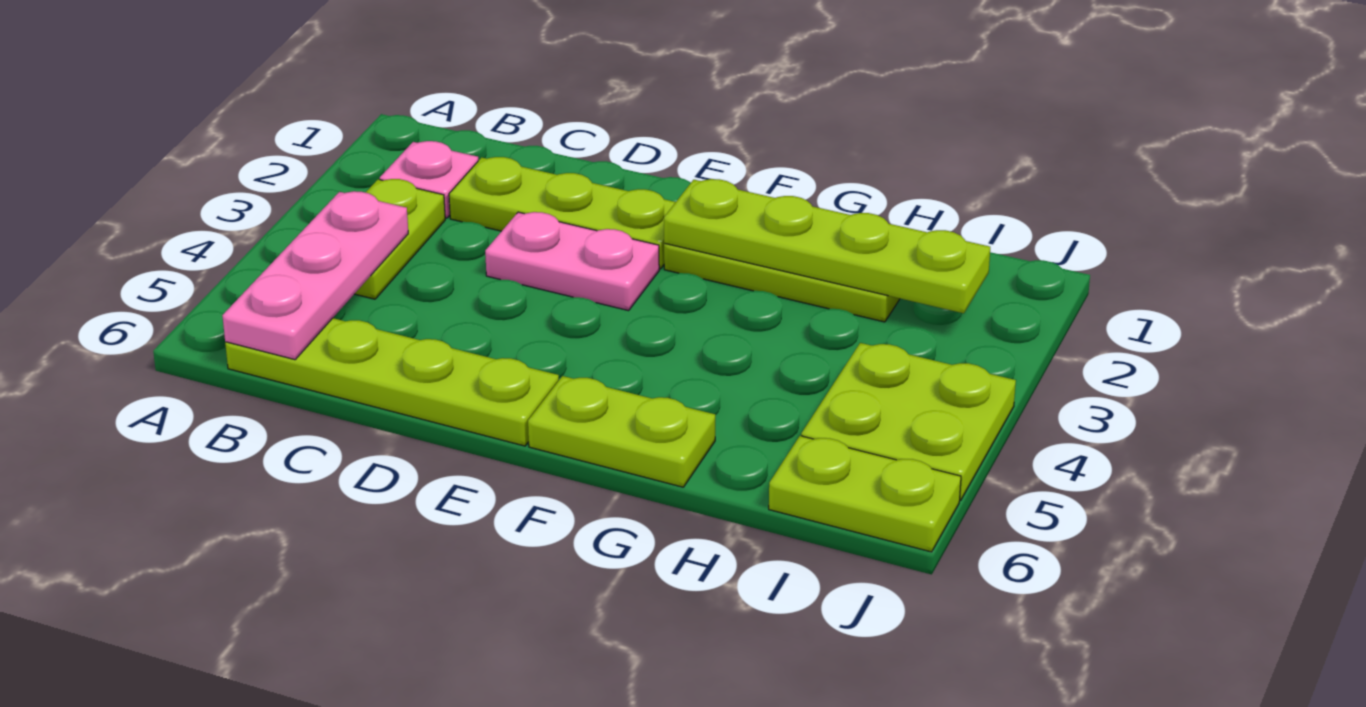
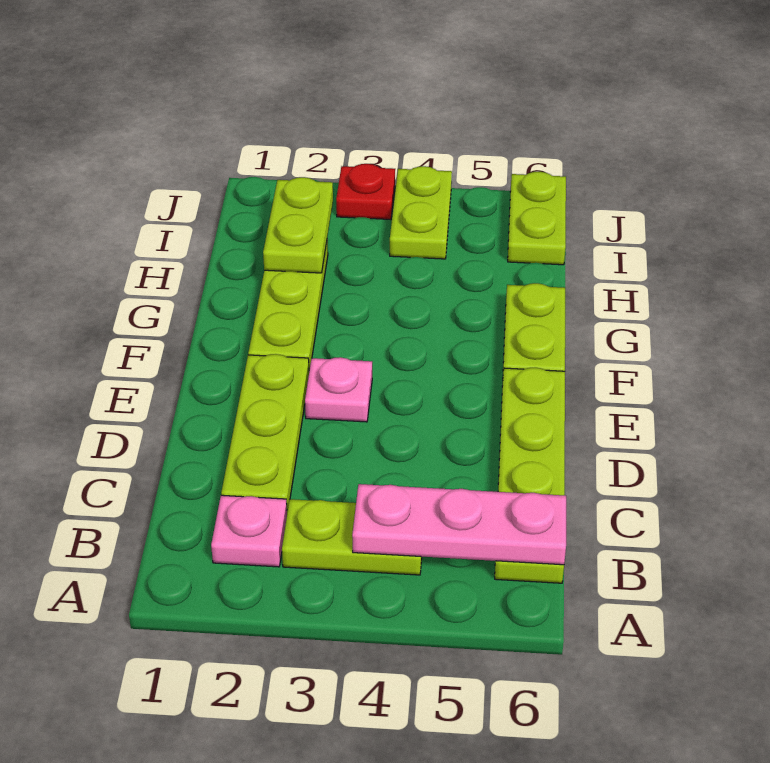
pink plate D3:E3 level 1 -> pink plate E3 level 1
lime plate F2:I2 level 2 -> lime plate H2:I2 level 2
lime plate I4:J5 level 1 -> lime plate I4:J4 level 1
none -> red plate J3 level 1

